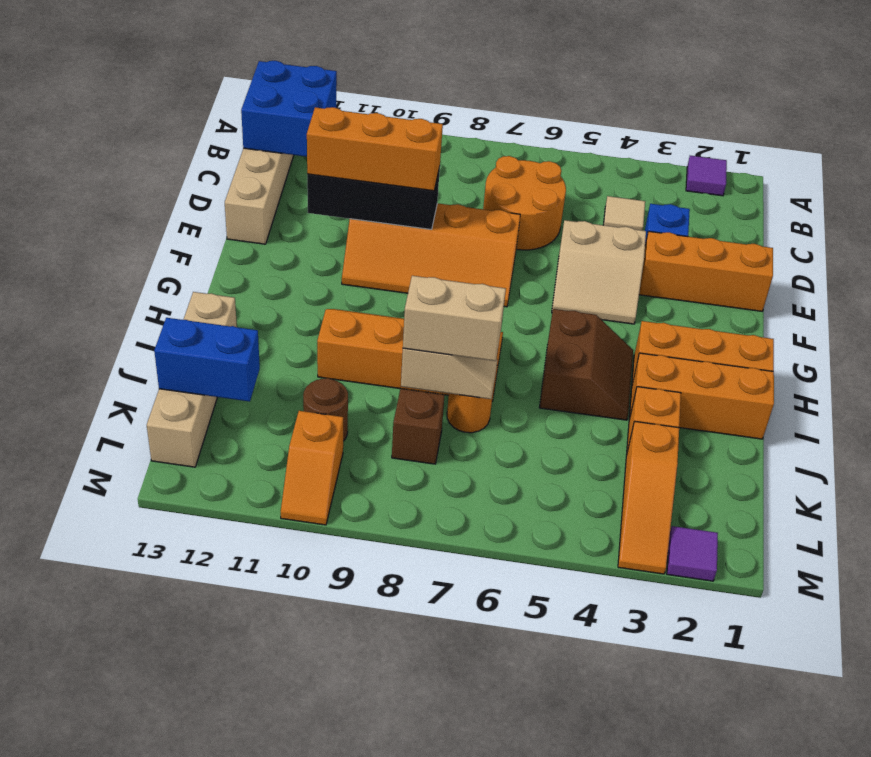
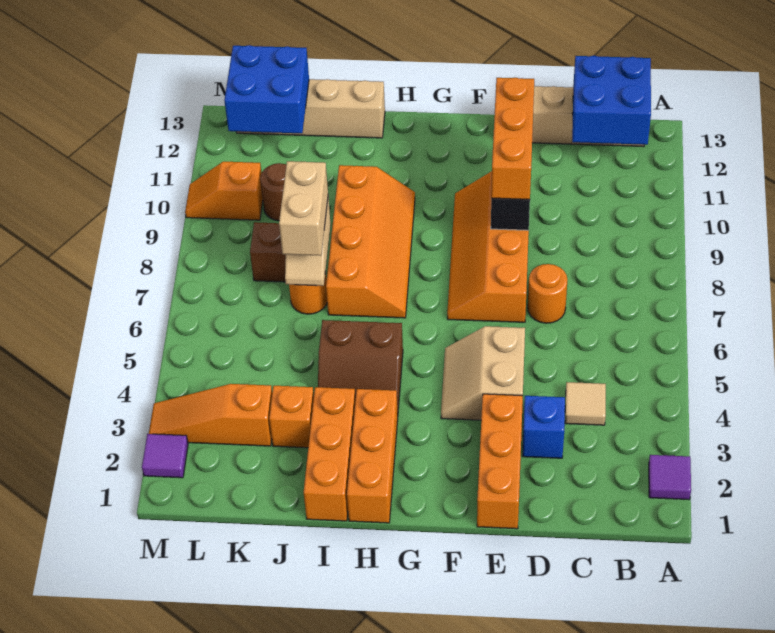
orange round brick C6:D7 level 1 -> orange round brick D7 level 1
blue brick K12:K13 level 2 -> blue brick K12:L13 level 2

